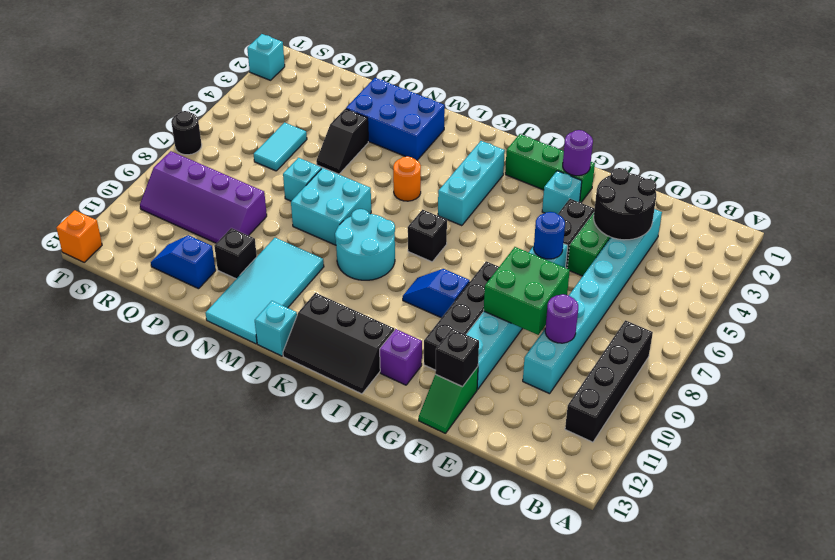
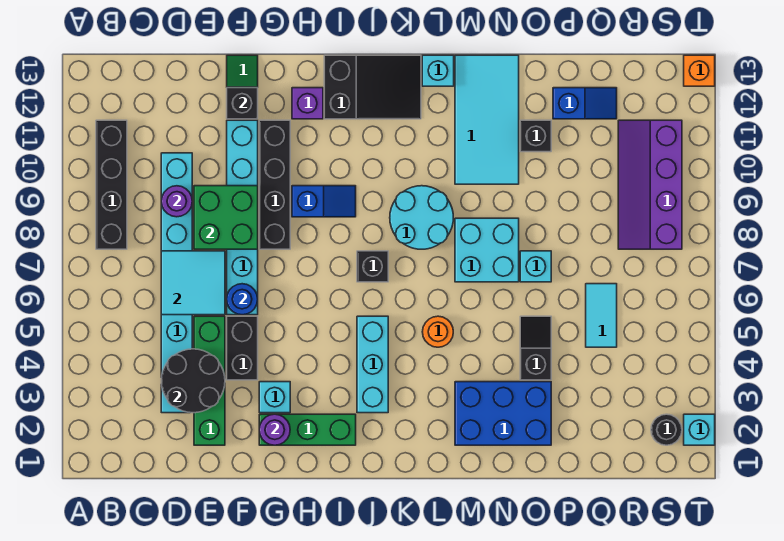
none -> cyan tile D6:E7 level 2
black slope I12:K13 level 1 top 12 -> black slope I12:K13 level 1 top I
purple slope P9:S10 level 1 top 9 -> purple slope R8:S11 level 1 top S
black round brick T7 level 1 -> black round brick S2 level 1

